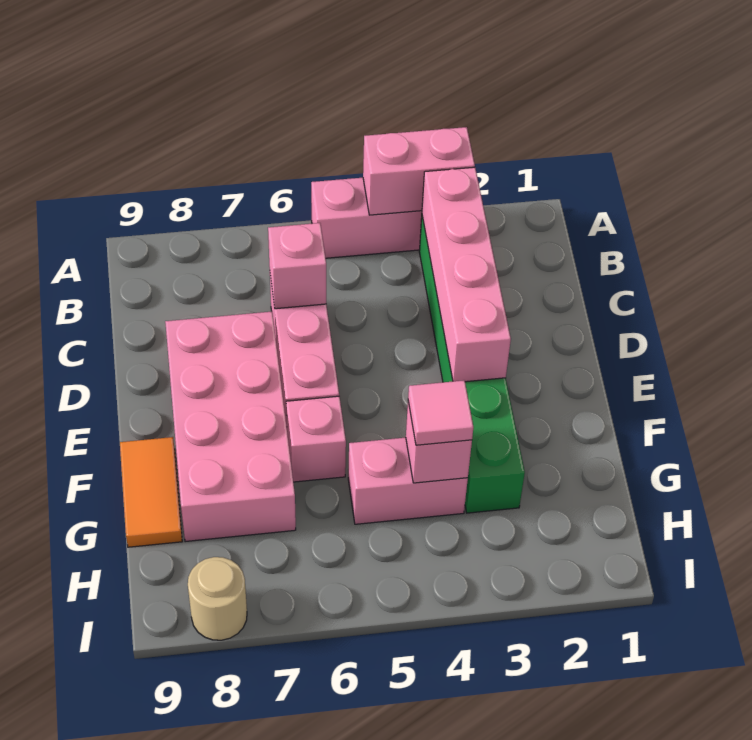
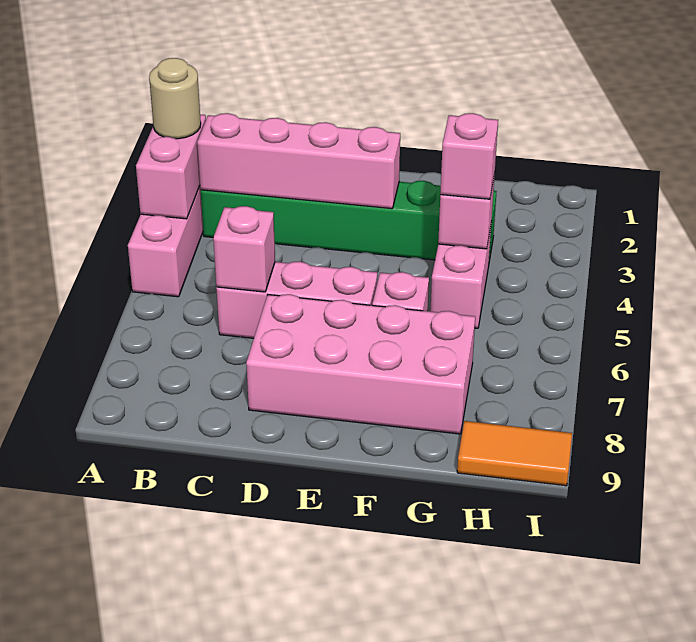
orange tile F9:G9 level 1 -> orange tile H9:I9 level 1
pink tile G4 level 3 -> pink brick G4 level 3
tan round brick I8 level 1 -> tan round brick A3 level 3

